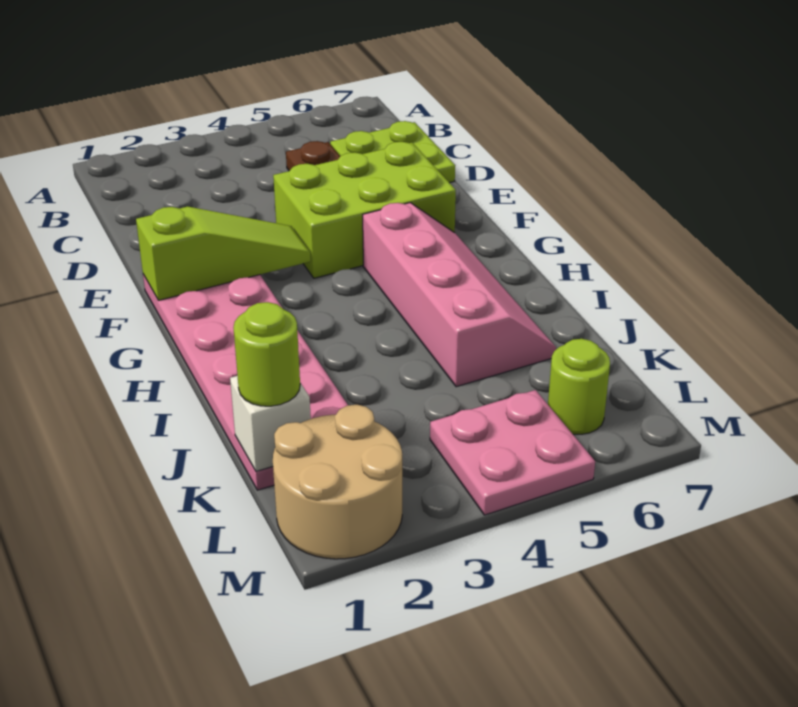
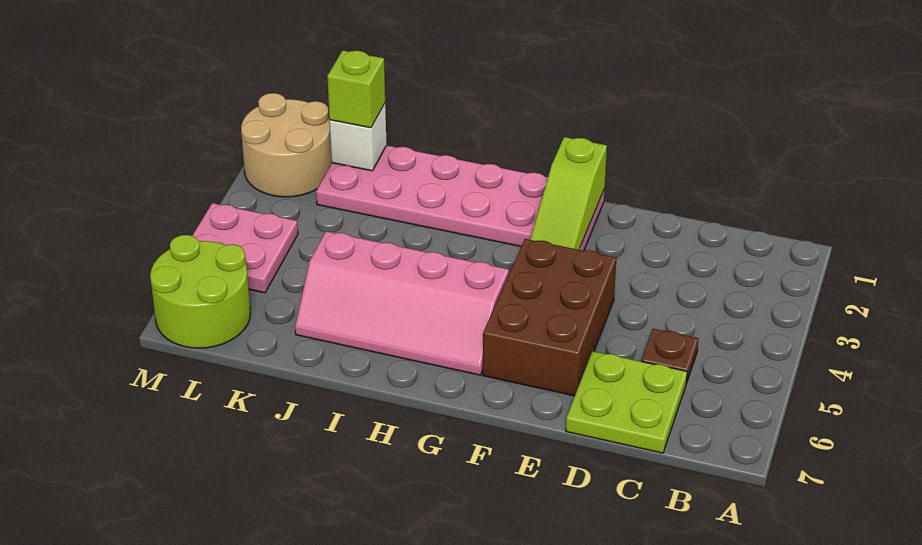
lime brick E4:F6 level 1 -> brown brick E4:F6 level 1
lime round brick K1 level 3 -> lime brick K1 level 3
lime round brick L6 level 1 -> lime round brick L6:M7 level 1

